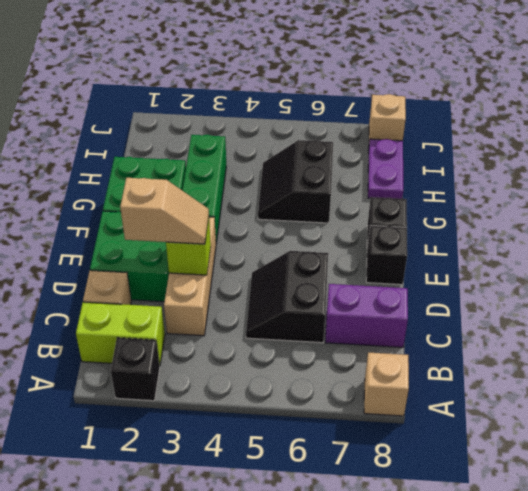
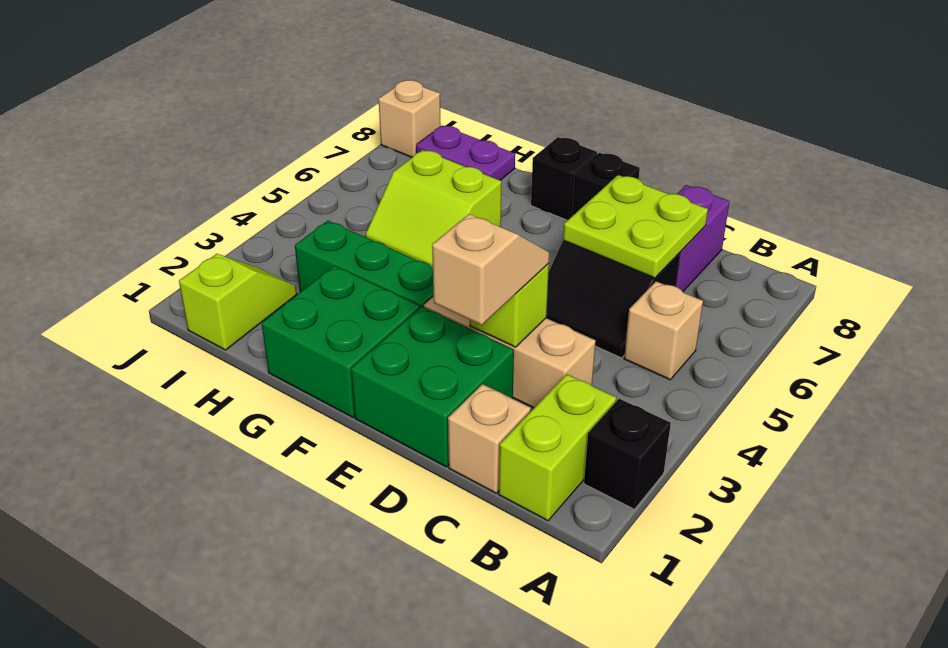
tan brick A8 level 1 -> tan brick B5 level 1
none -> lime plate C6:D7 level 2
black slope G5:H6 level 1 top 6 -> lime slope G5:H6 level 1 top 6
none -> lime slope I1:I2 level 1 top 1

